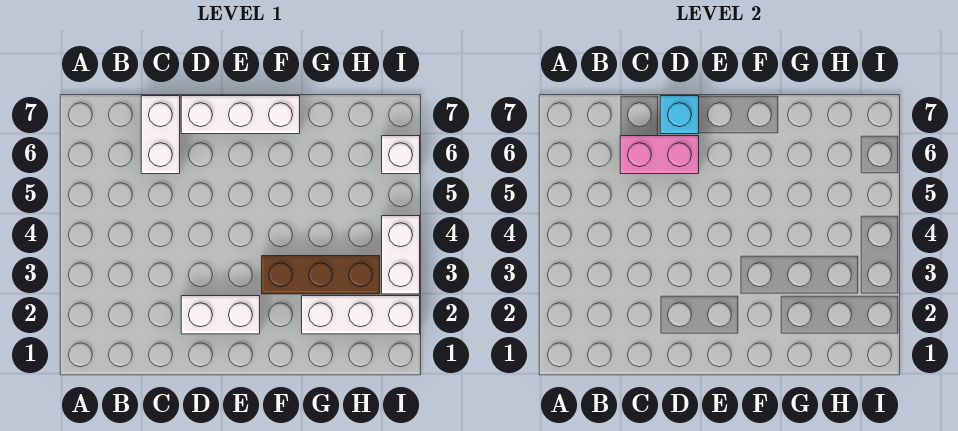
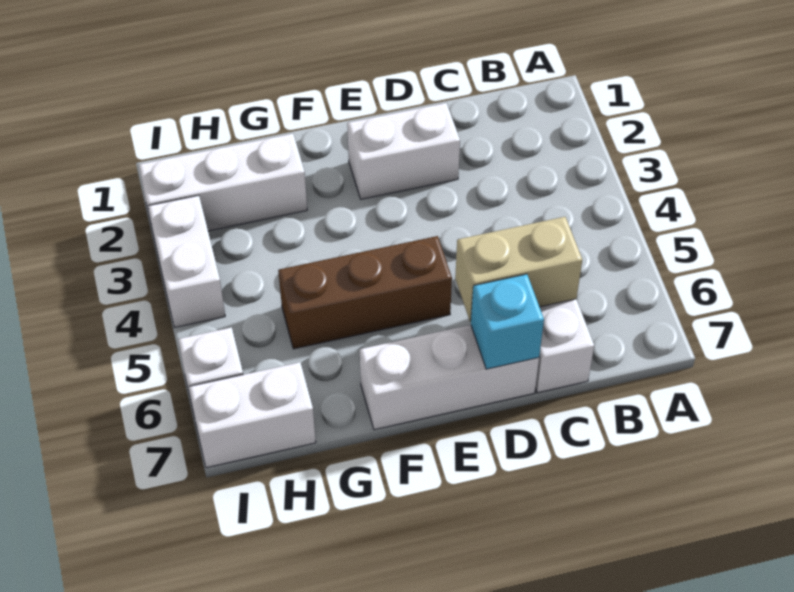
pink brick C6:D6 level 2 -> tan brick C6:D6 level 2
brown brick F3:H3 level 1 -> brown brick E5:G5 level 1
none -> white brick H7:I7 level 1

